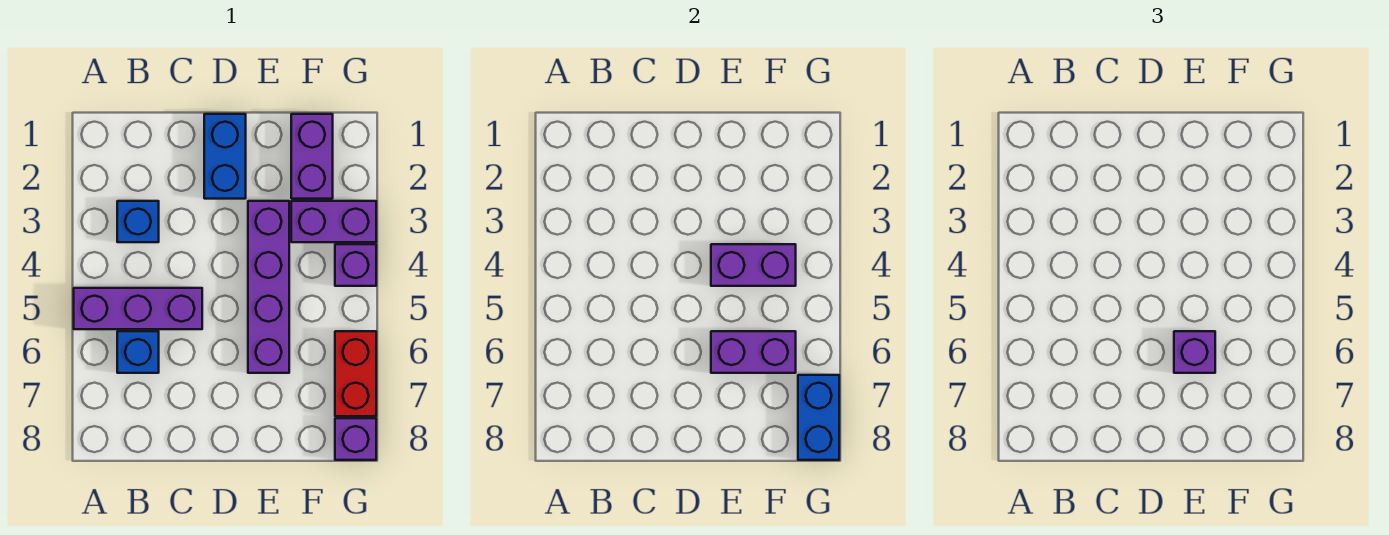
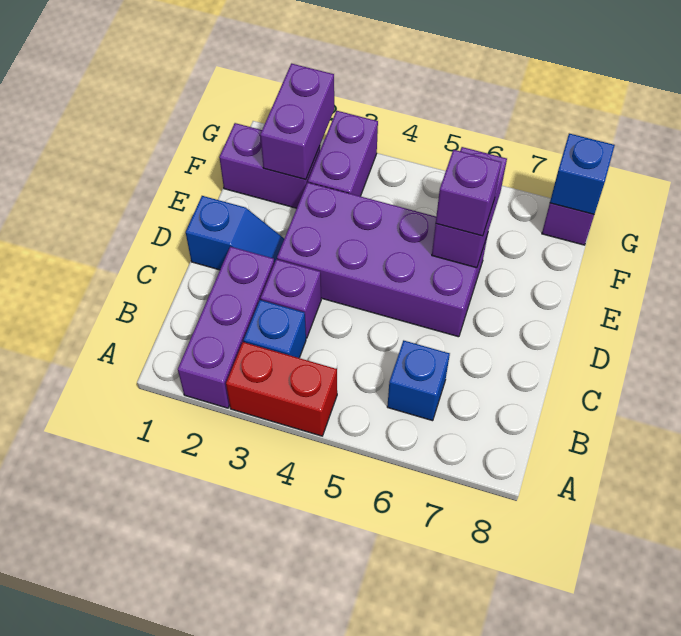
purple brick A5:C5 level 1 -> purple brick A2:C2 level 1
blue brick D1:D2 level 1 -> blue slope D1:D2 level 1 top 1
purple brick E3:E6 level 1 -> purple brick D3:E6 level 1
purple brick E4:F4 level 2 -> purple brick F2:G2 level 2
purple brick G4 level 1 -> purple brick C3 level 1
red brick G6:G7 level 1 -> red brick A3:A4 level 1
blue brick G7:G8 level 2 -> blue brick G8 level 2

